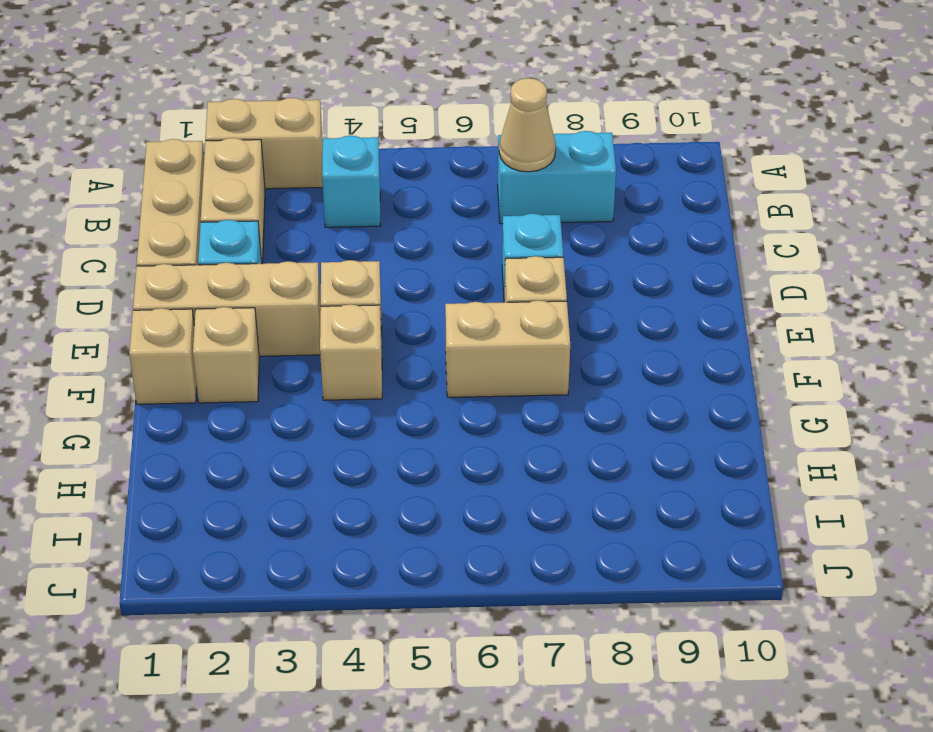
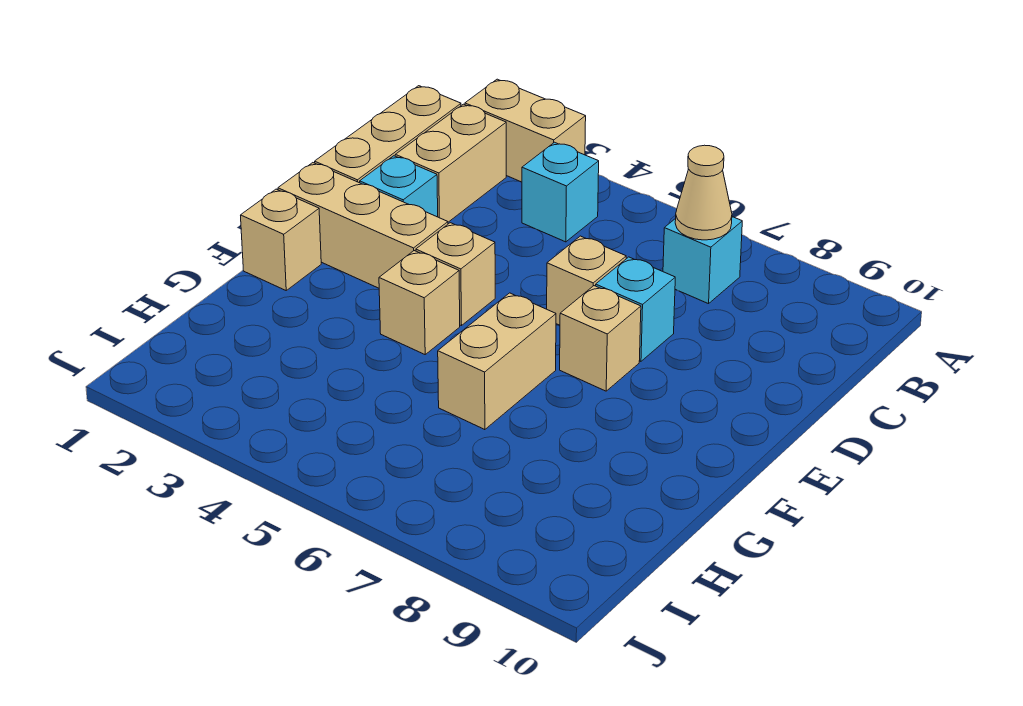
cyan brick B7:B8 level 1 -> cyan brick B7 level 1
tan brick F2 level 1 -> tan brick D6 level 1
tan brick F6:F7 level 1 -> tan brick F6:G6 level 1

